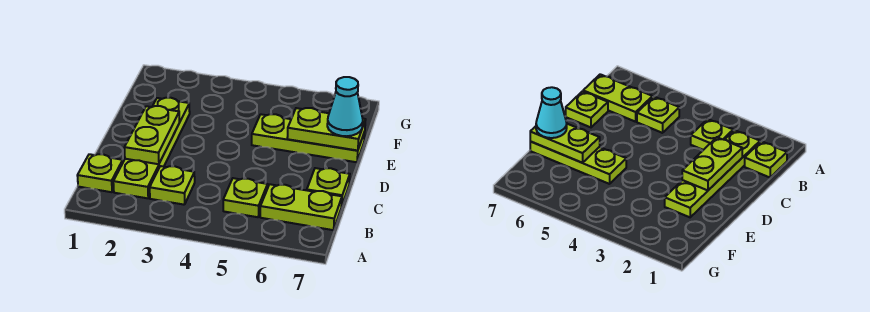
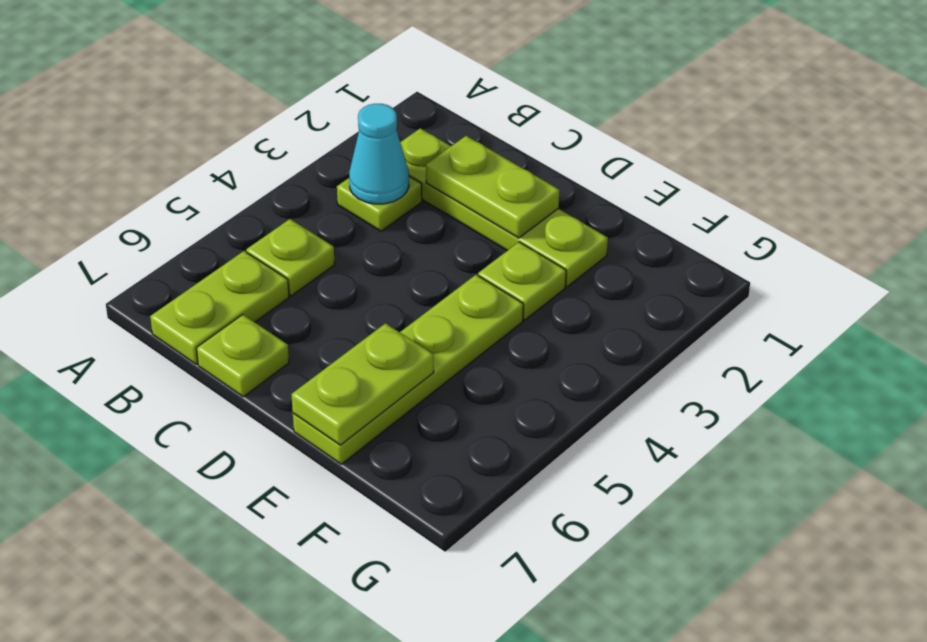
lime plate B1 level 1 -> lime plate E3 level 1
lime plate E5:E7 level 1 -> lime plate E4:E7 level 1
cyan cone E7 level 3 -> cyan cone B3 level 2

